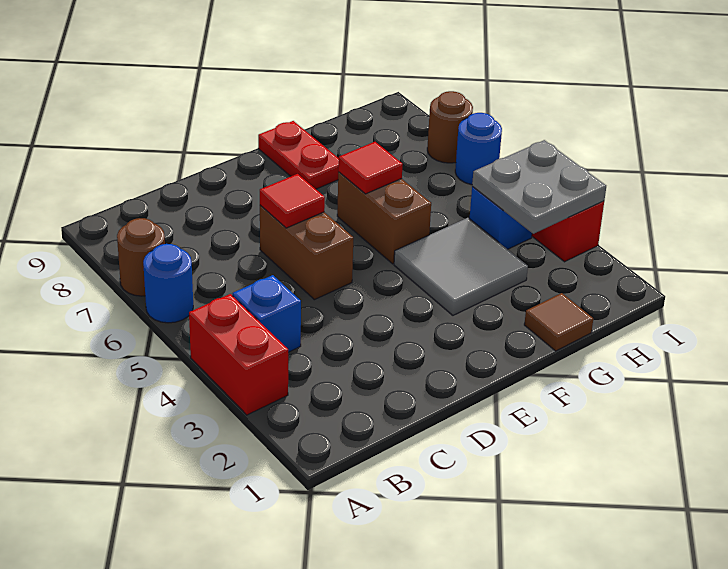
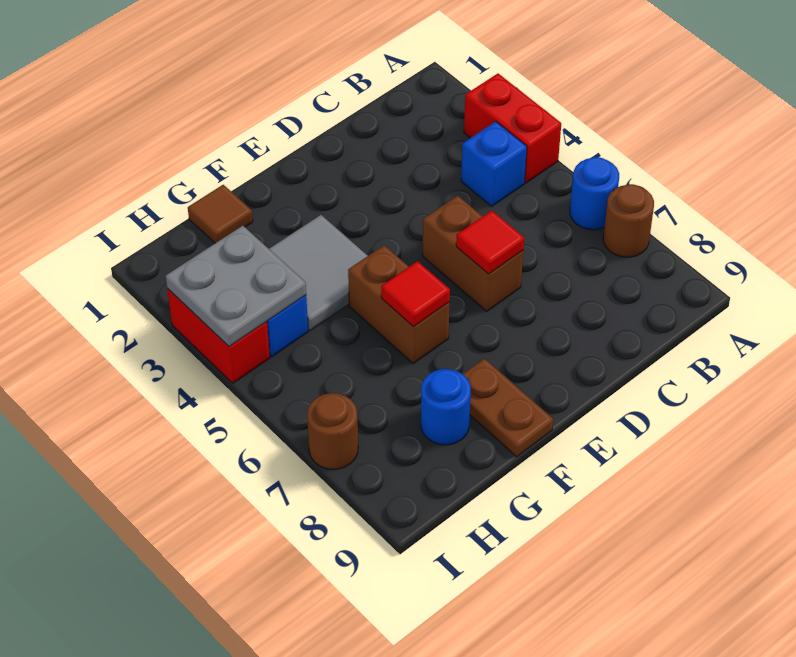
red plate F8:F9 level 1 -> brown plate F8:F9 level 1
blue round brick I6 level 1 -> blue round brick G8 level 1

